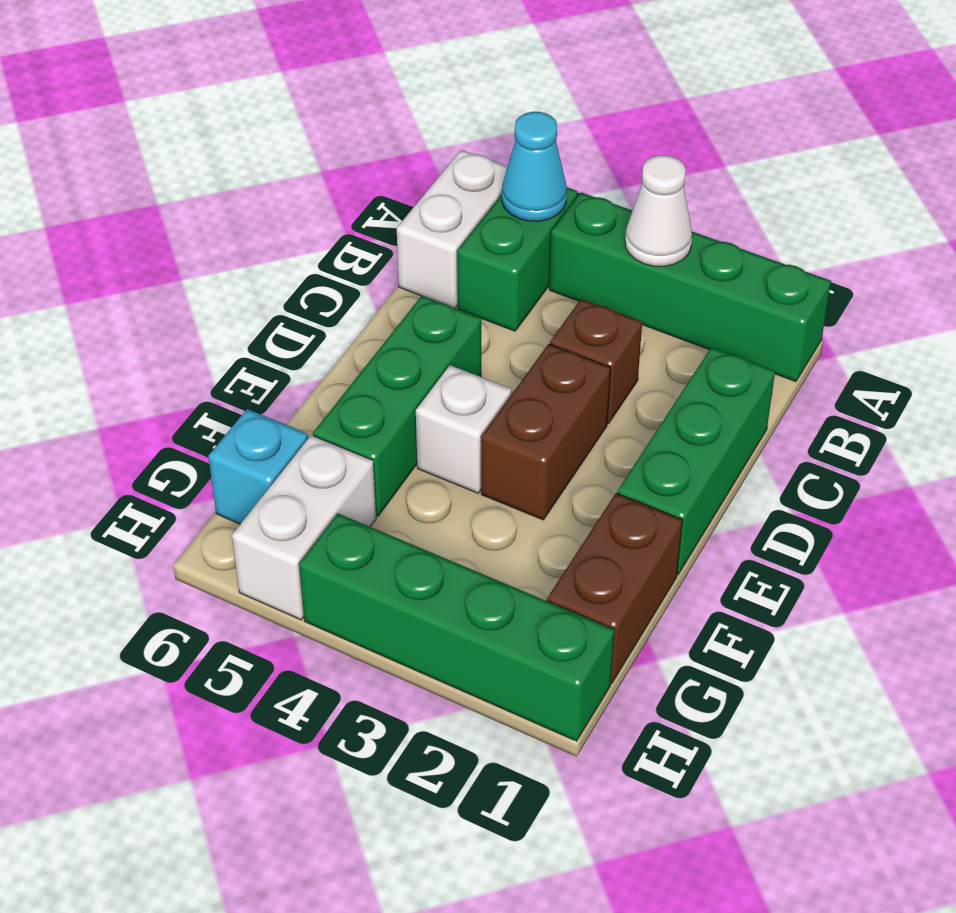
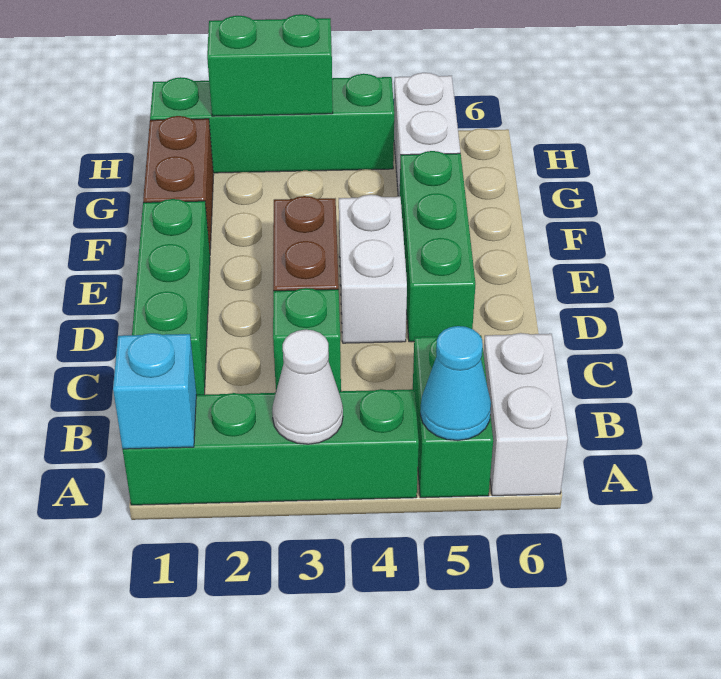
brown brick C3 level 1 -> green brick C3 level 1
white brick E4 level 1 -> white brick D4:E4 level 1
cyan brick G6 level 1 -> cyan brick A1 level 2
none -> green brick H2:H3 level 2

